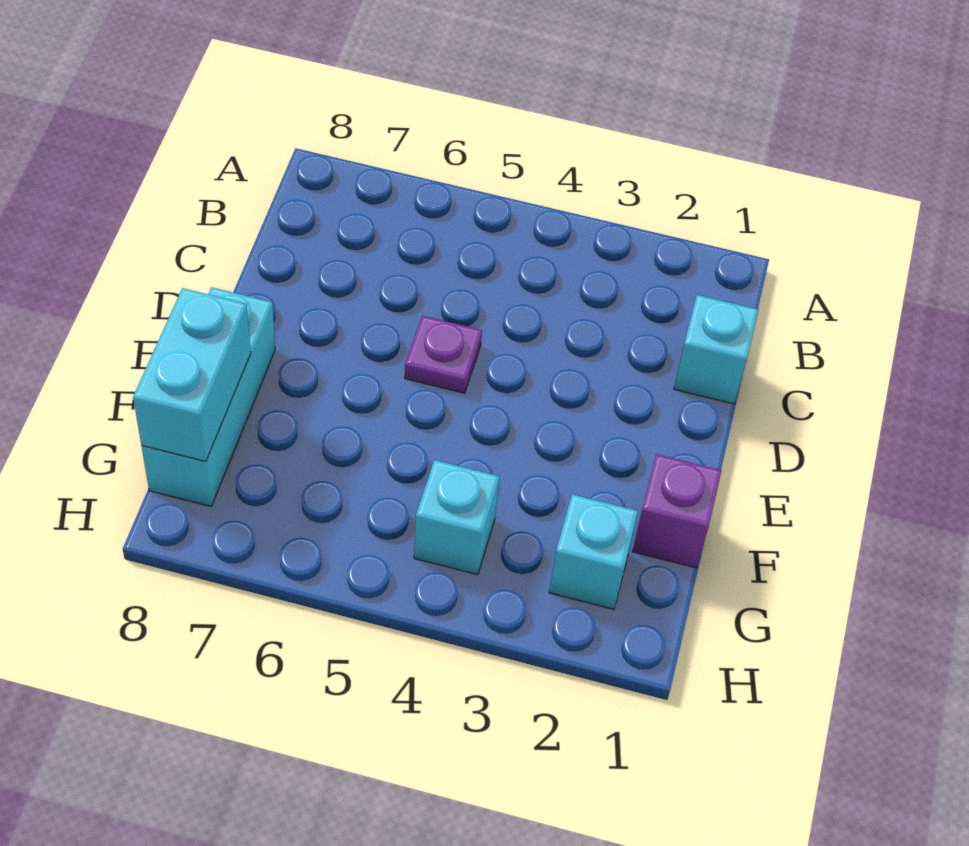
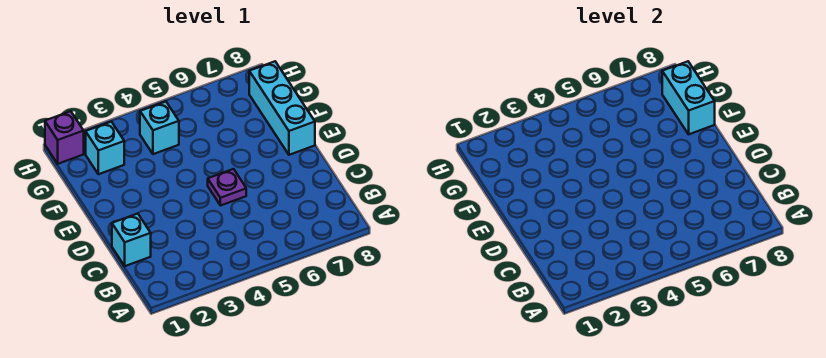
purple brick F1 level 1 -> purple brick H1 level 1

